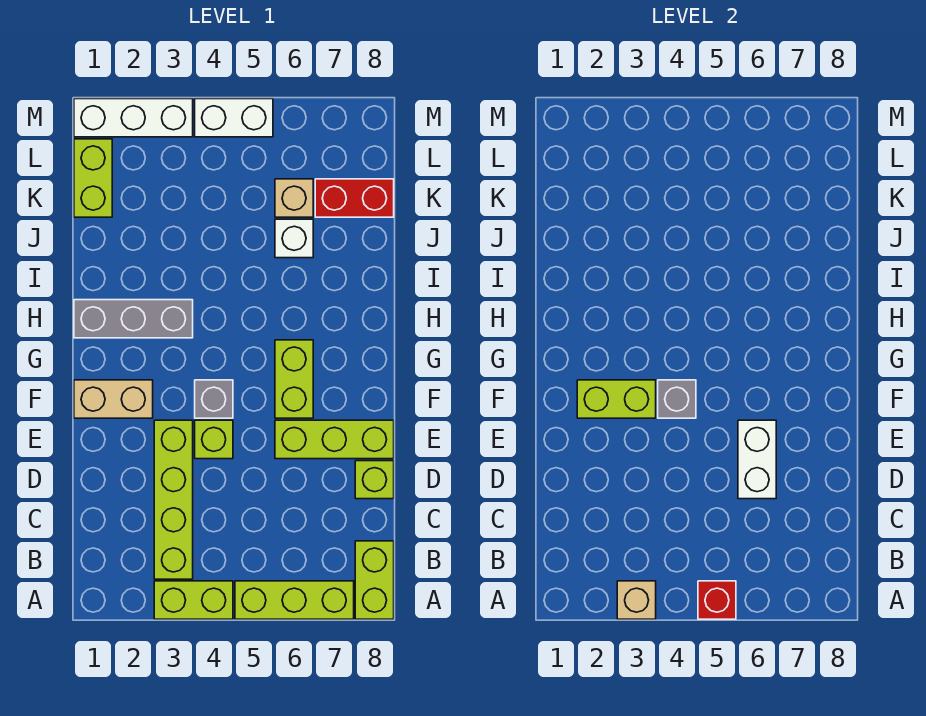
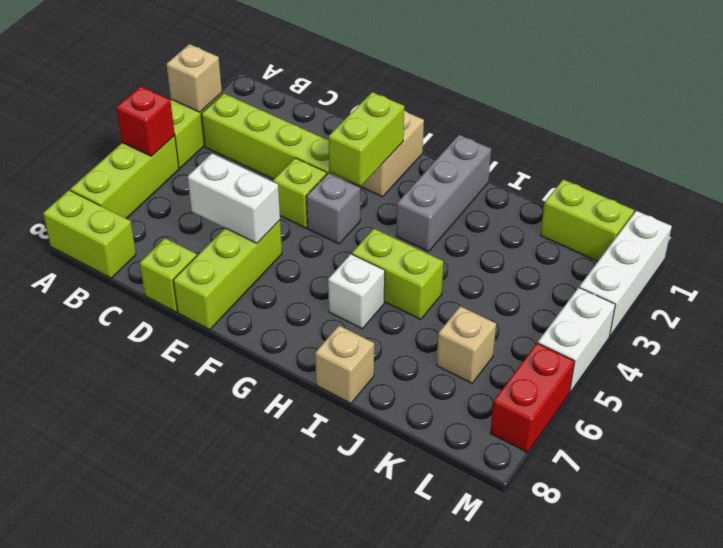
grey brick F4 level 2 -> none
lime brick F6:G6 level 1 -> lime brick H5:I5 level 1
none -> tan brick I8 level 1
white brick J6 level 1 -> white brick H6 level 1
red brick K7:K8 level 1 -> red brick M6:M7 level 1

